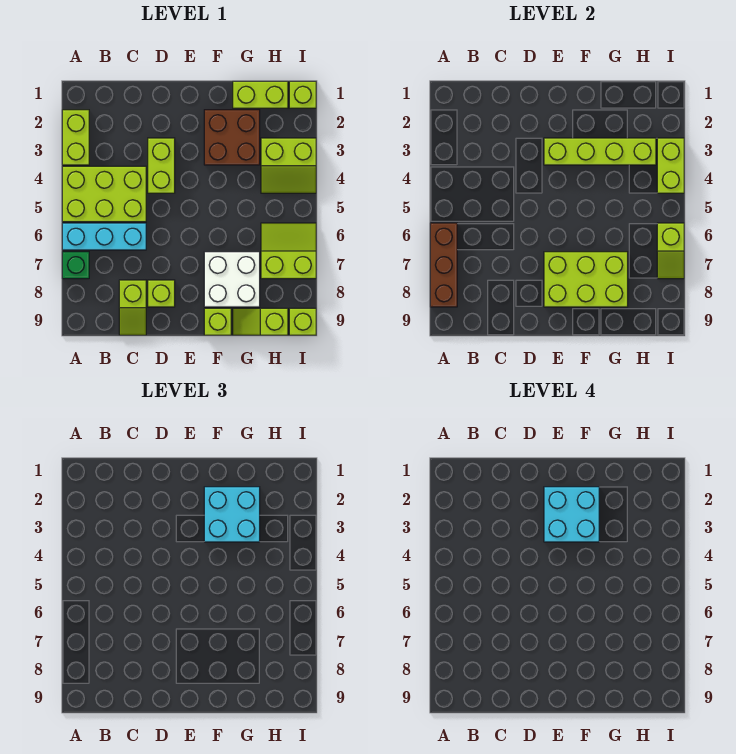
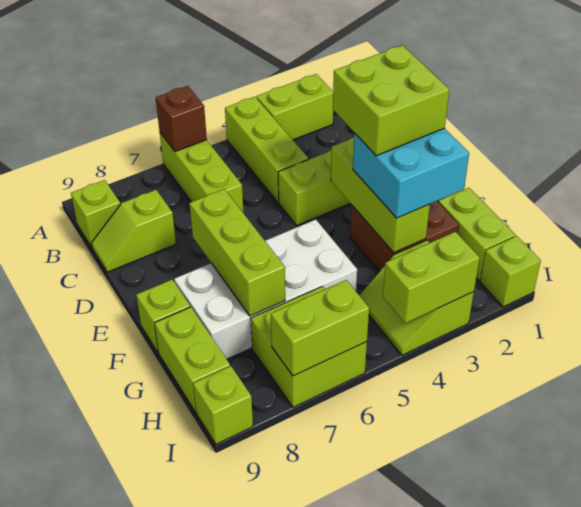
lime brick A4:C5 level 1 -> lime brick A4:C4 level 1
cyan brick A6:C6 level 1 -> lime brick A6:C6 level 1
brown brick A6:A8 level 2 -> brown brick A6 level 2
green brick A7 level 1 -> none
lime brick D8 level 1 -> lime brick B9 level 1
cyan brick E2:F3 level 4 -> lime brick E2:F3 level 4
lime brick E3:H3 level 2 -> lime brick E3:G3 level 2
lime brick E7:G8 level 2 -> lime brick E7:G7 level 2
white brick F7:G8 level 1 -> white brick F5:G8 level 1
lime slope G9:H9 level 1 top H -> lime brick G9:H9 level 1
lime slope H6:I7 level 1 top 7 -> lime brick H6:I7 level 1
lime slope I6:I7 level 2 top 6 -> lime brick I6:I7 level 2

